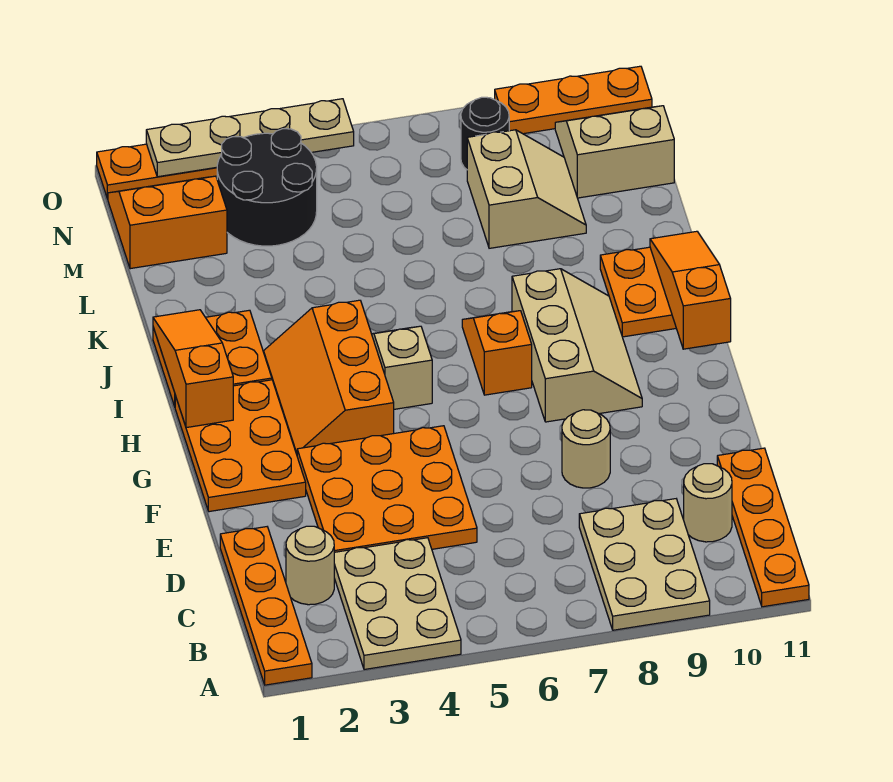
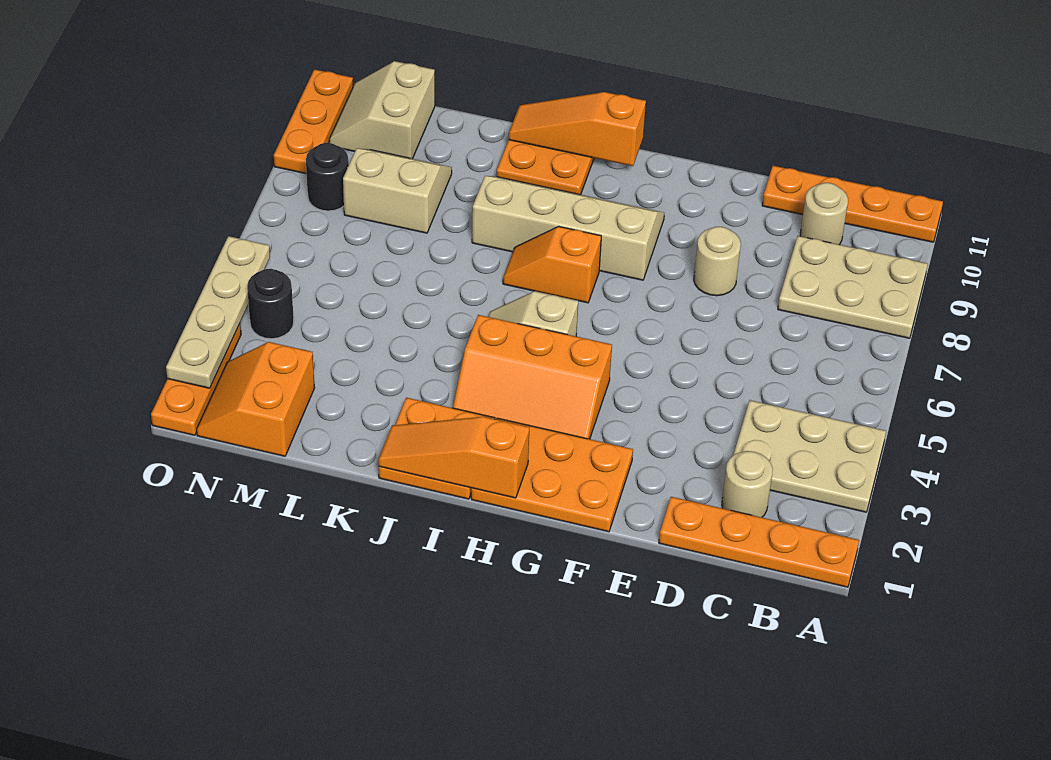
orange plate D3:F5 level 1 -> none
tan slope G8:I9 level 1 top 8 -> tan slope G8:J9 level 1 top 8
black round brick M3:N4 level 1 -> black round brick N4 level 1

